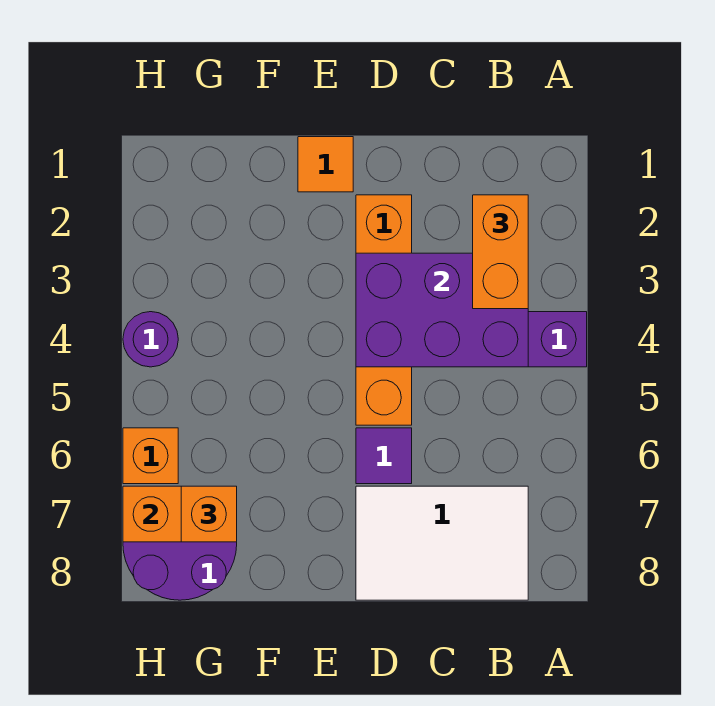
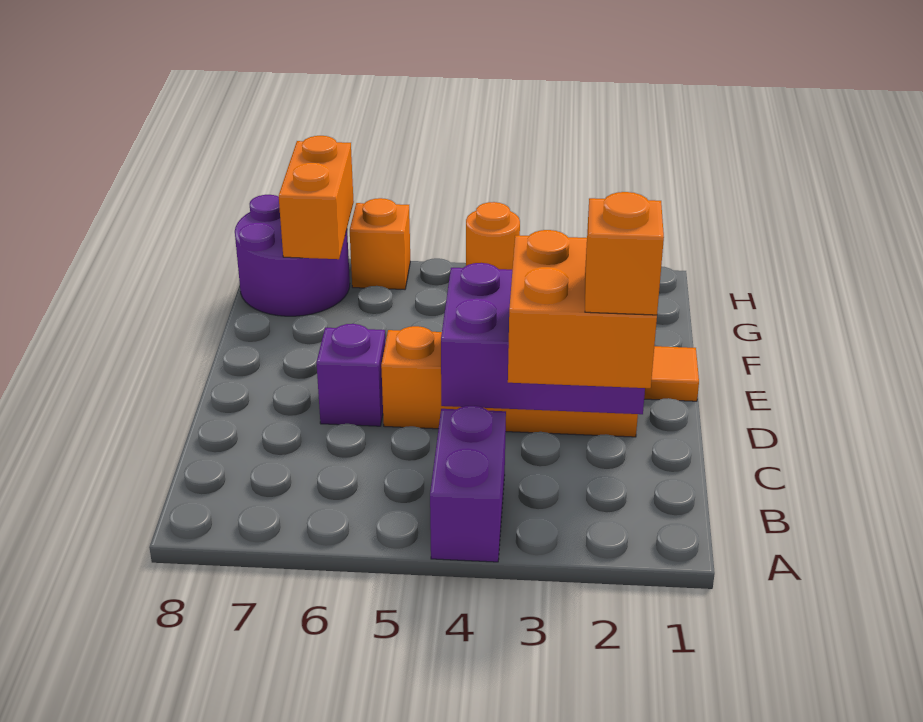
orange brick B2:B3 level 3 -> orange brick B2:C3 level 3
purple brick B3:D4 level 2 -> purple brick C2:D4 level 2
white tile B7:D8 level 1 -> none
purple tile D6 level 1 -> purple brick D6 level 1
orange brick G7 level 3 -> orange brick B2 level 4
purple round brick H4 level 1 -> orange round brick H4 level 1

